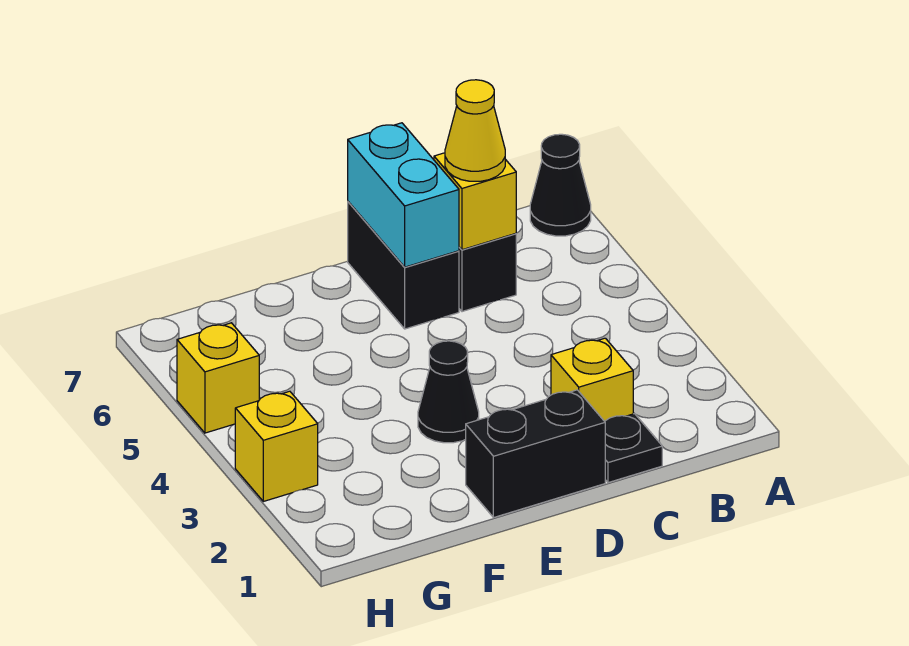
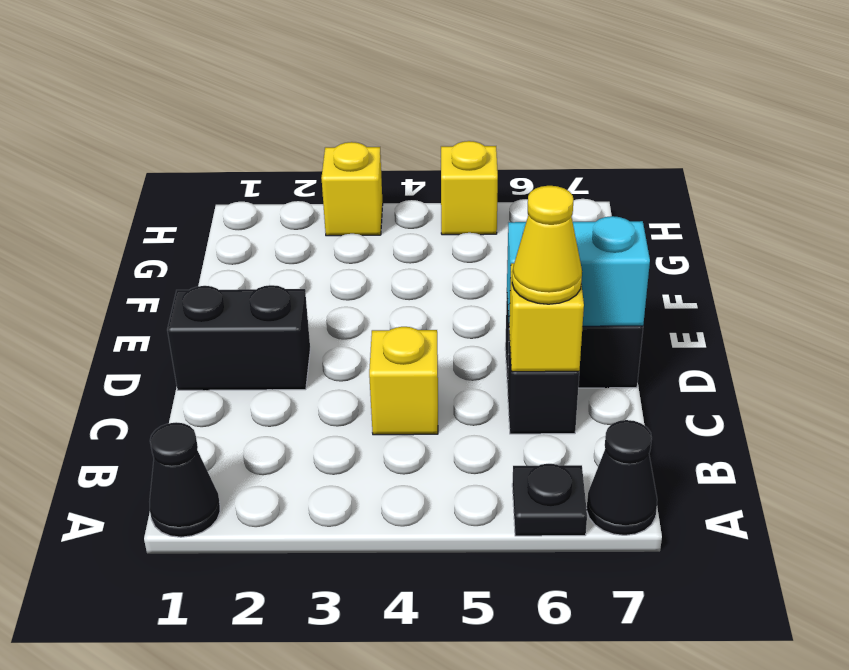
black plate C1 level 1 -> black plate A6 level 1
yellow brick C2 level 1 -> yellow brick C4 level 1
black brick D1:E1 level 1 -> black brick D1:D2 level 1
black cone E3 level 1 -> black cone A1 level 1

